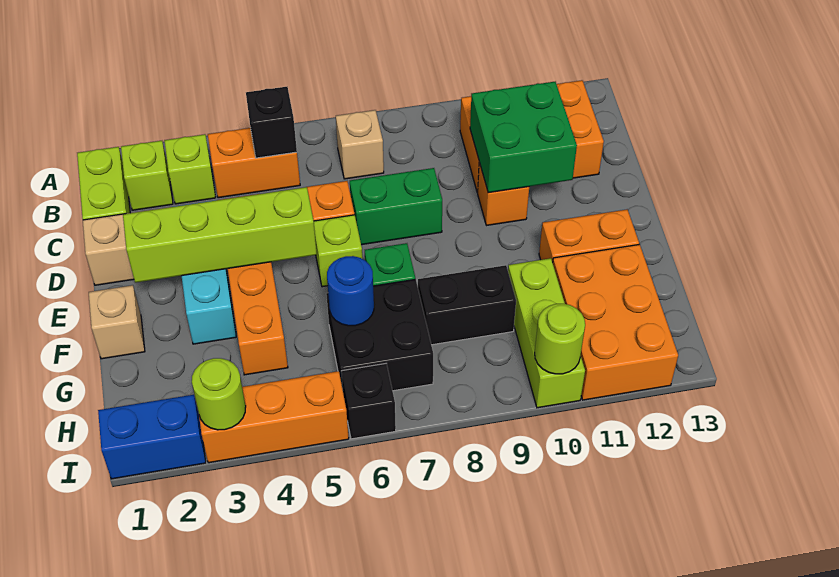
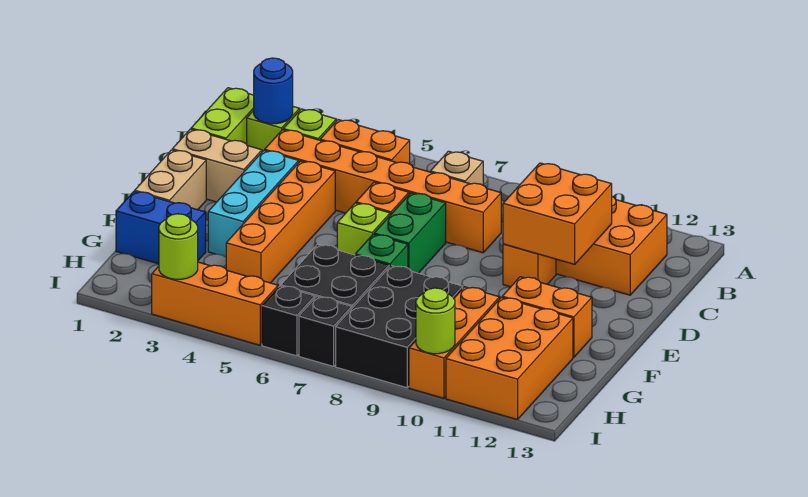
black brick B5 level 2 -> black brick I7 level 1
none -> orange brick C3:C8 level 1
green brick C10:D11 level 2 -> orange brick C10:D11 level 2
green brick D7:D8 level 1 -> green brick D7:E7 level 1
lime brick E2:E5 level 2 -> none
tan brick F1 level 1 -> tan brick E1:F1 level 1
blue round brick G6 level 2 -> blue round brick B2 level 2
black brick G8:G9 level 1 -> black brick G8:I9 level 1
lime brick G10:I10 level 1 -> orange brick G10:I10 level 1
blue brick I1:I2 level 1 -> blue brick G1:G2 level 1

